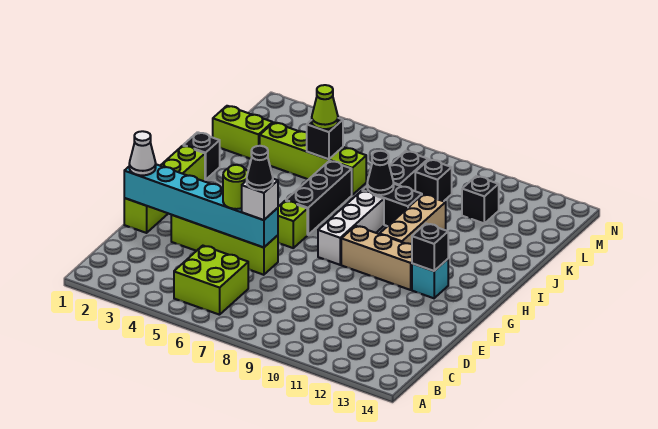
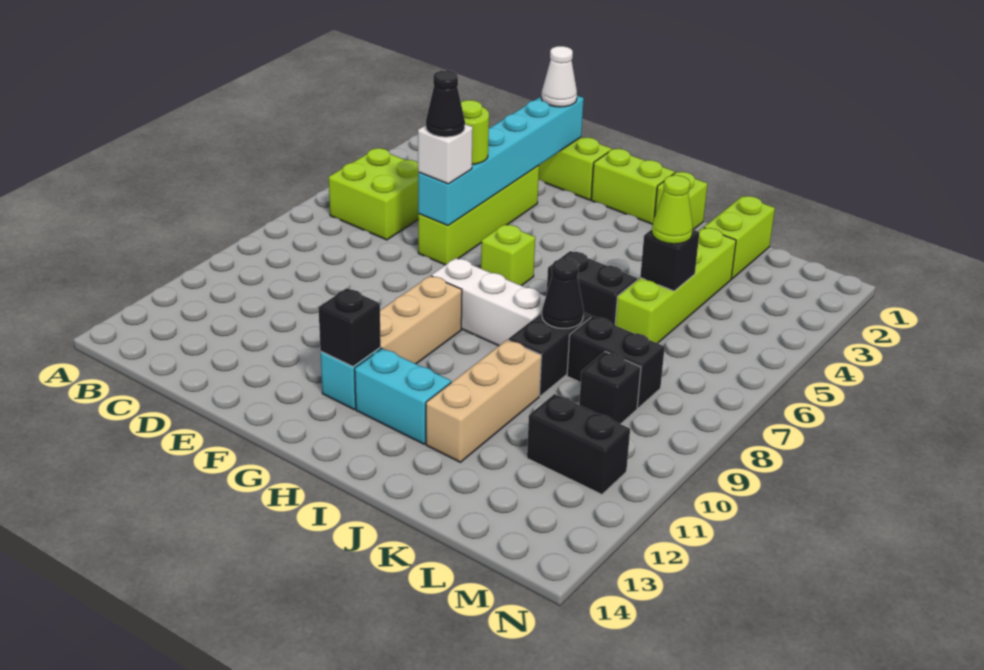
black brick H6:J6 level 1 -> black brick I6:J6 level 1
tan brick H10:J10 level 1 -> tan brick J10:J12 level 1
none -> cyan brick H12:I12 level 1
black brick I1 level 1 -> lime brick I1 level 1
black brick L11 level 1 -> black brick L11:M11 level 1

